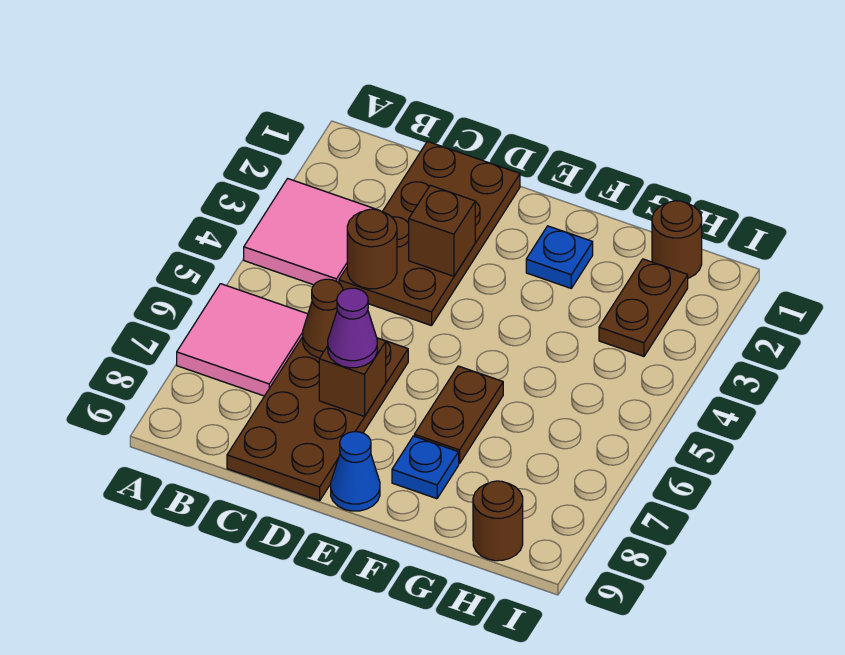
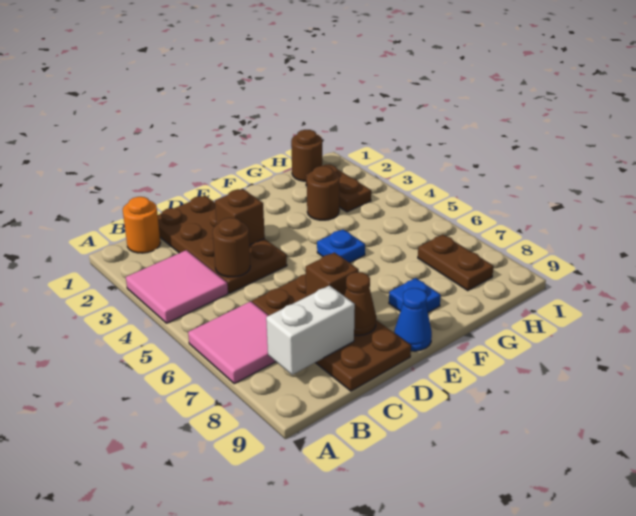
none -> orange round brick B1 level 1
none -> white brick B8:C8 level 2
brown cone C6 level 2 -> brown cone D8 level 2
purple cone D7 level 3 -> none
blue plate F2 level 1 -> blue plate F5 level 1
brown plate F6:F7 level 1 -> brown plate H7:H8 level 1
brown round brick H9 level 1 -> brown round brick G3 level 1

